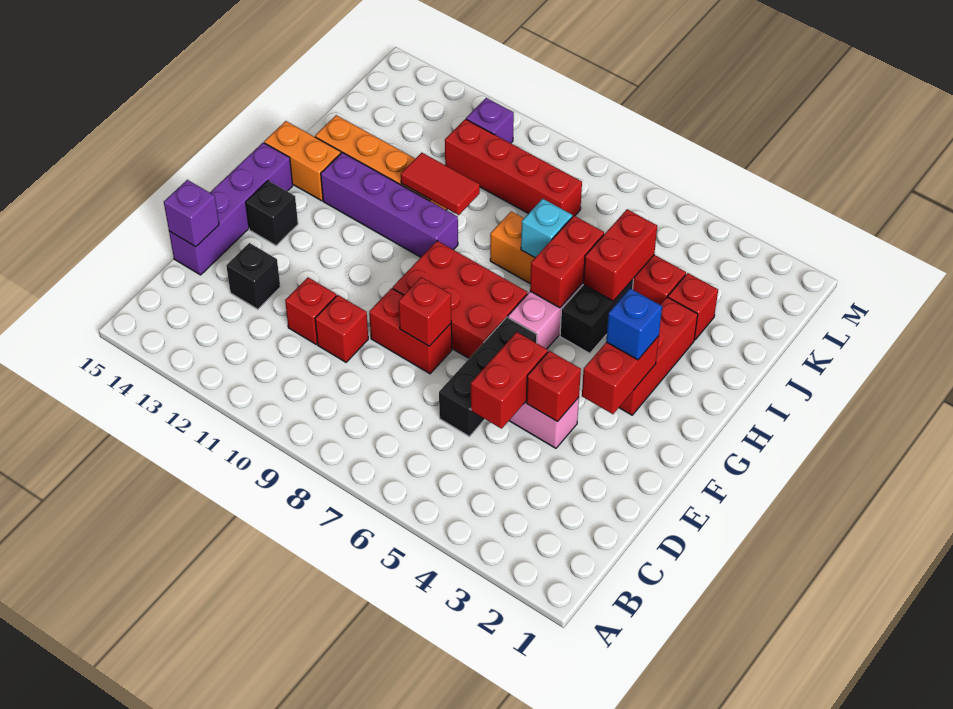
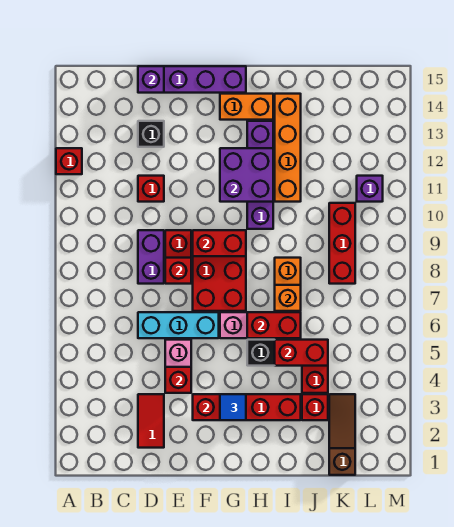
red brick D5:E5 level 2 -> red brick F9:G9 level 2
black brick D6:F6 level 1 -> cyan brick D6:F6 level 1
none -> purple brick D8:D9 level 1
red brick D10 level 1 -> red brick A12 level 1
black brick F14 level 1 -> none
blue brick G3 level 3 -> blue tile G3 level 3
none -> purple brick G11:H12 level 2
orange brick H14:H15 level 1 -> orange brick G14:H14 level 1
cyan brick I7 level 2 -> orange brick I7 level 2
red tile I10:I11 level 2 -> red tile D2:D3 level 1
none -> brown slope K1:K3 level 1 top 1
red brick K8:K11 level 1 -> red brick K8:K10 level 1

